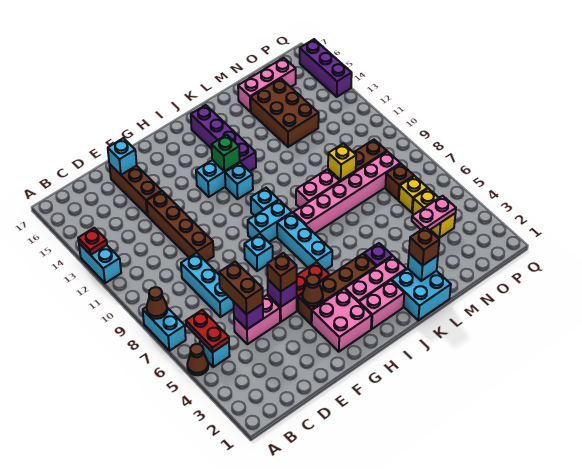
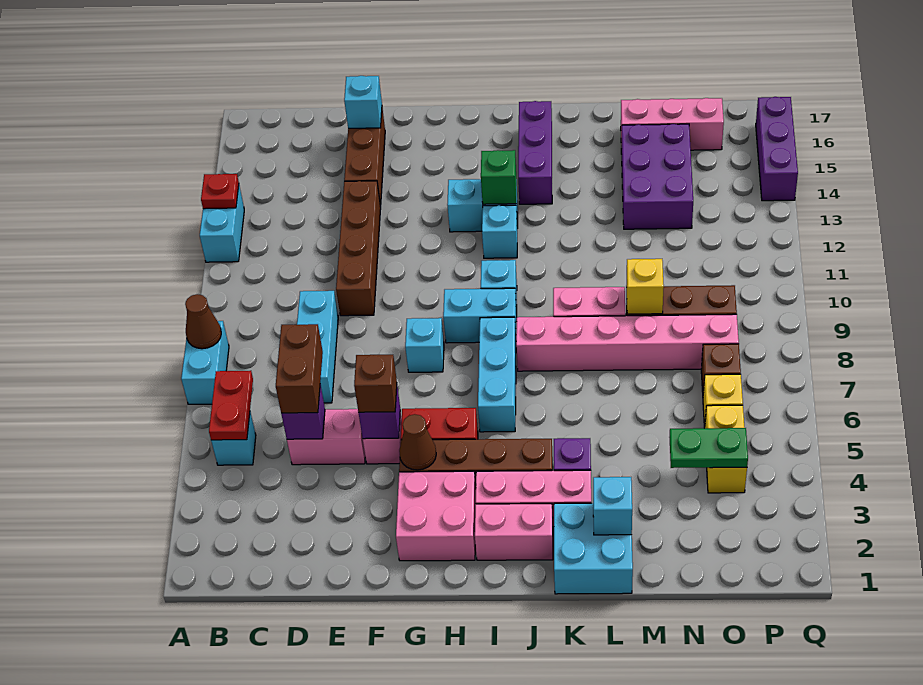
brown cone A5 level 1 -> none
purple brick J13:J16 level 1 -> purple brick J14:J16 level 1
brown brick L2 level 3 -> none
brown brick M13:N15 level 1 -> purple brick M13:N15 level 1
pink plate N4:O4 level 2 -> green plate N4:O4 level 2

